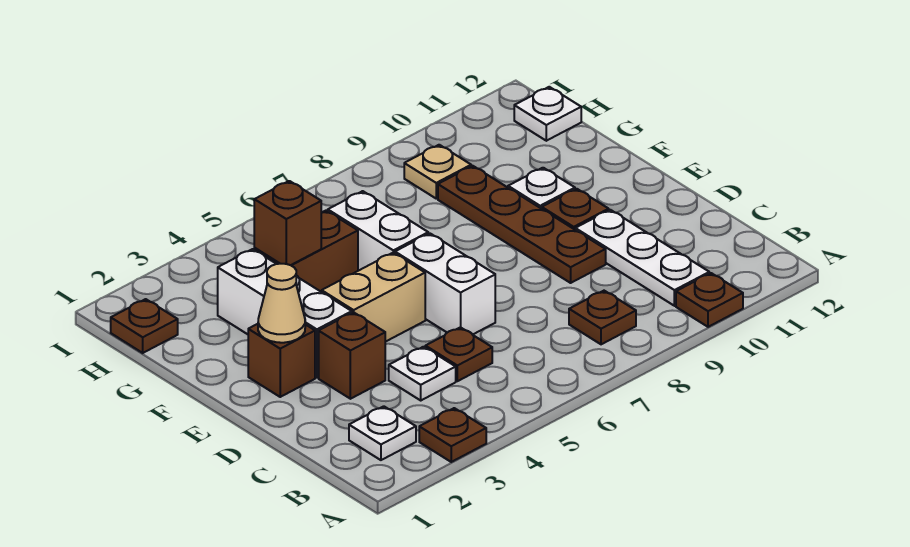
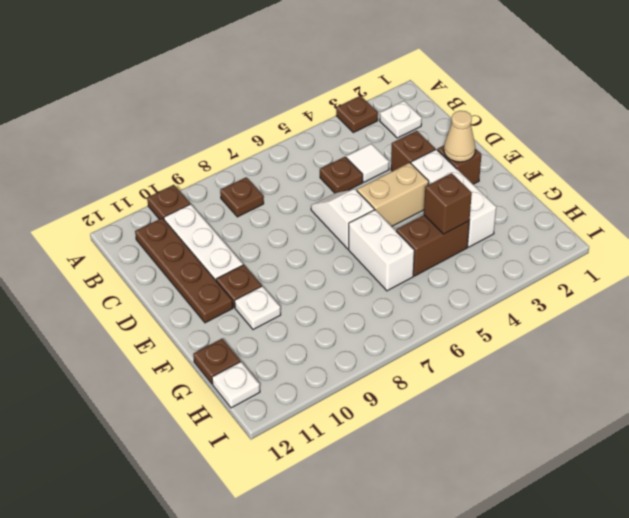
white plate C4 level 1 -> white tile C4 level 1
white brick D6:E6 level 1 -> white slope D6:E6 level 1 top E
brown plate D9:G9 level 1 -> brown plate B11:E11 level 1
brown plate H1 level 1 -> brown plate G12 level 1
tan plate H9 level 1 -> none

